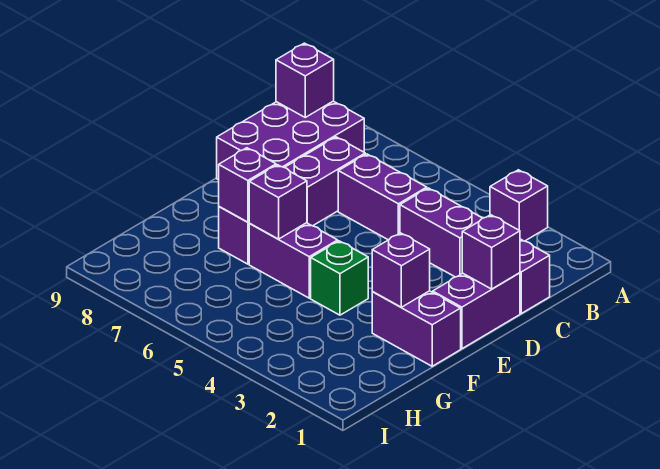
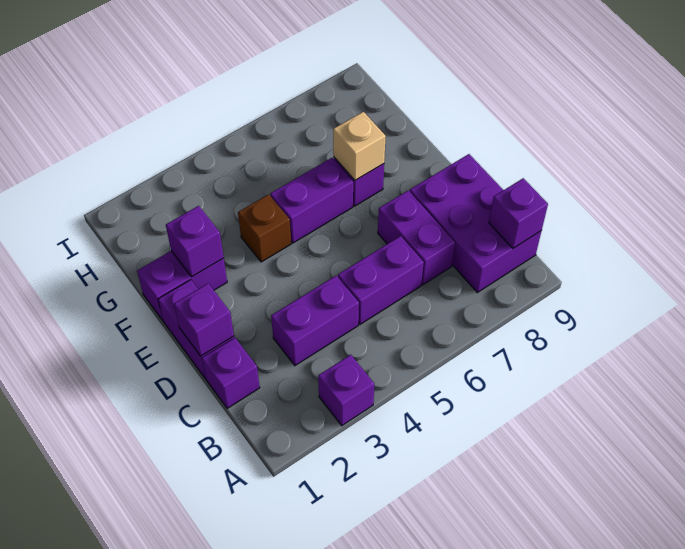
green brick F4 level 1 -> brown brick F4 level 1
purple brick F6 level 2 -> none
purple brick F7 level 2 -> tan brick F7 level 2

